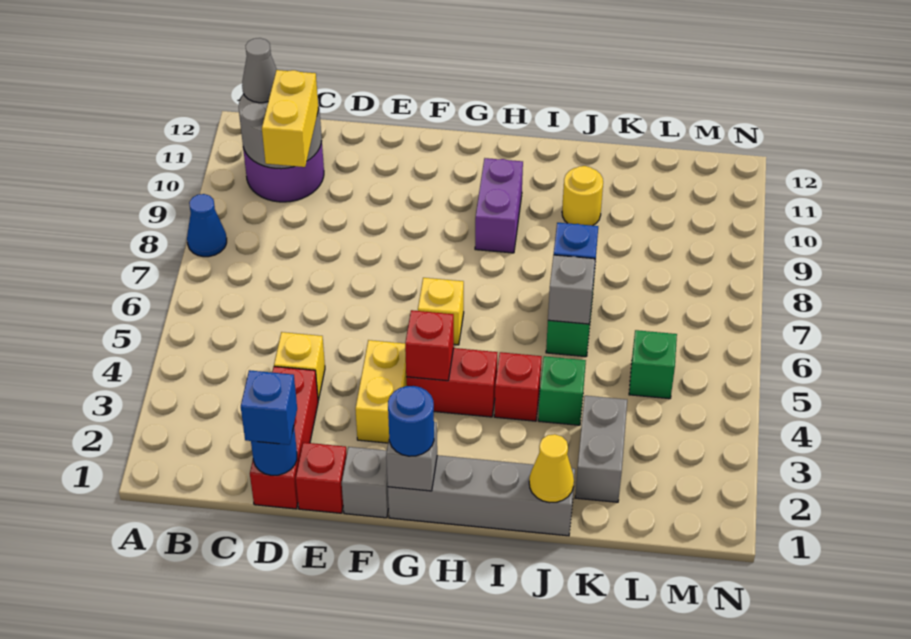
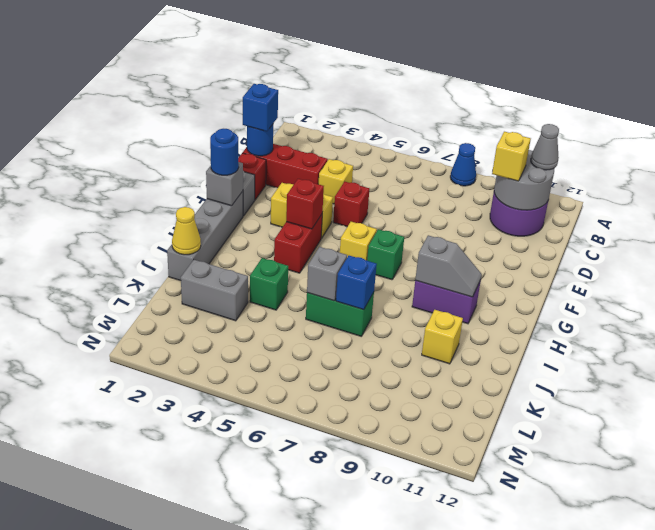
yellow brick C9:C10 level 3 -> yellow brick C10 level 3
none -> grey slope H9:H10 level 2 top 9
red brick I4 level 1 -> red brick E5 level 1
yellow round brick J10 level 1 -> yellow brick J10 level 1
green brick L5 level 1 -> green brick G7 level 1

